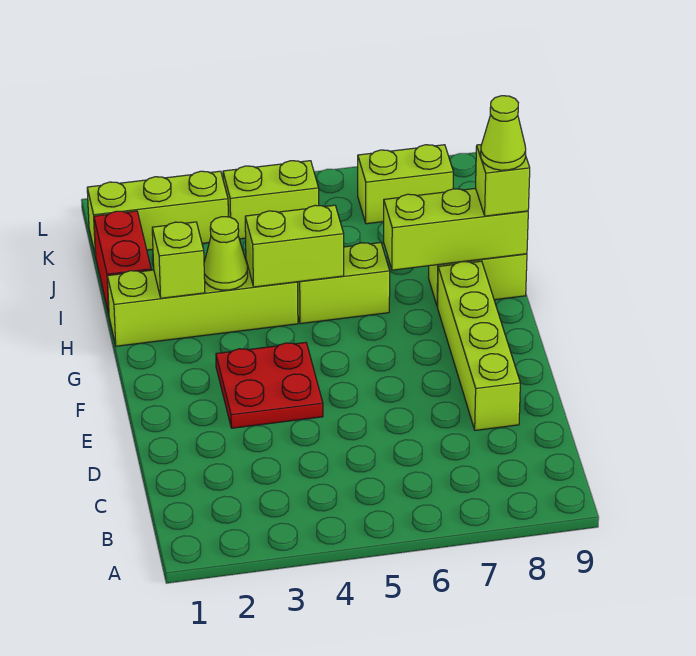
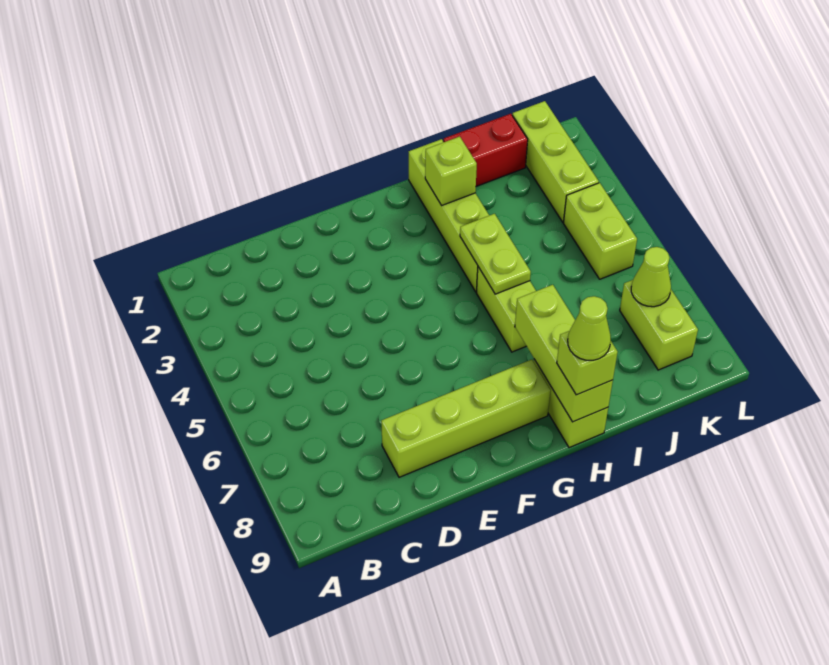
red plate E3:F4 level 1 -> none
lime cone H3 level 2 -> lime cone K7 level 2
lime brick H4:H5 level 2 -> lime plate H4:H5 level 2

